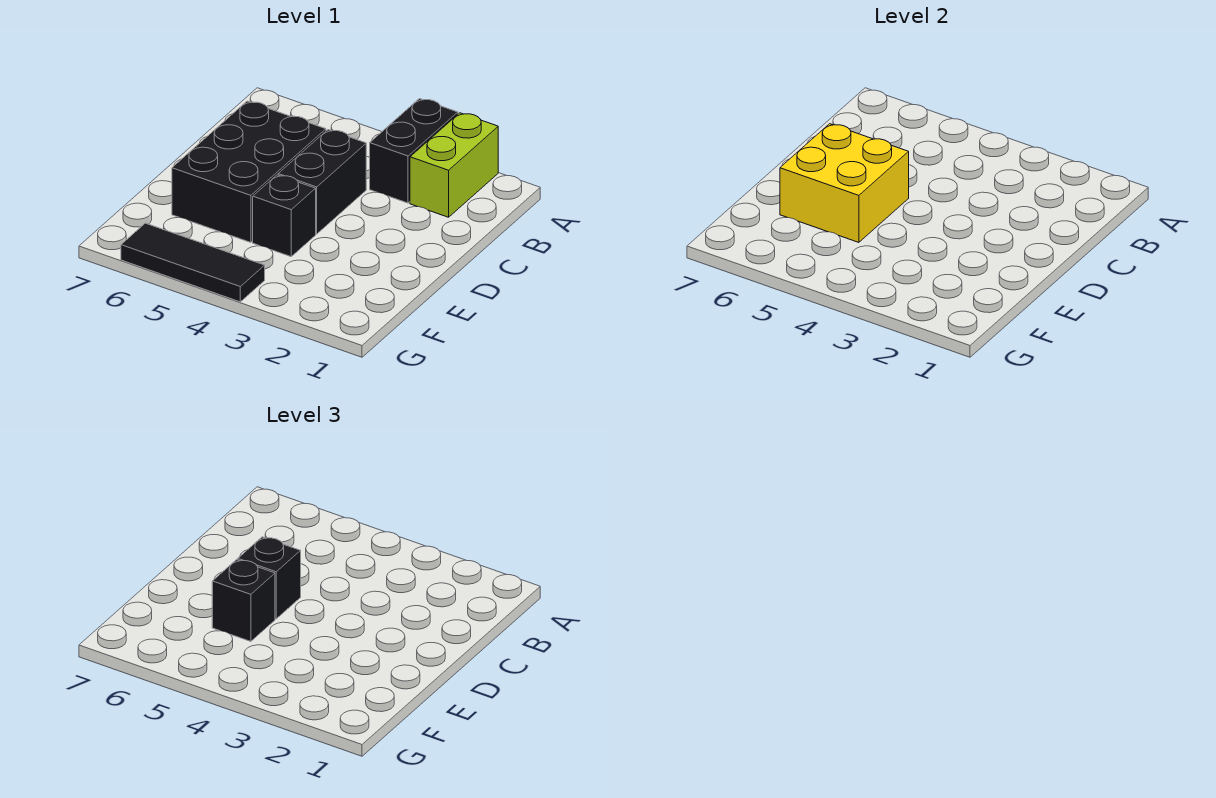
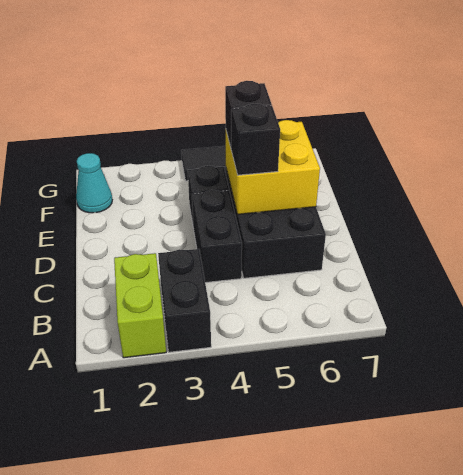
none -> cyan cone F1 level 1

